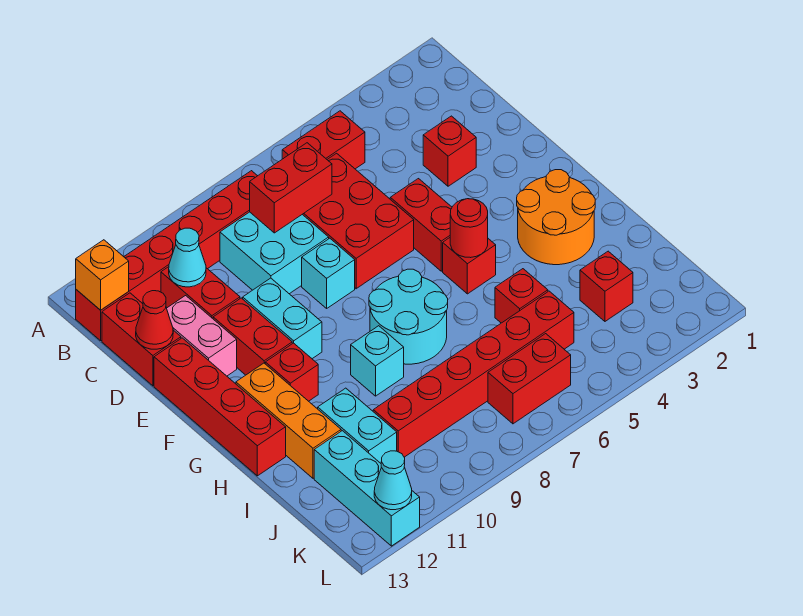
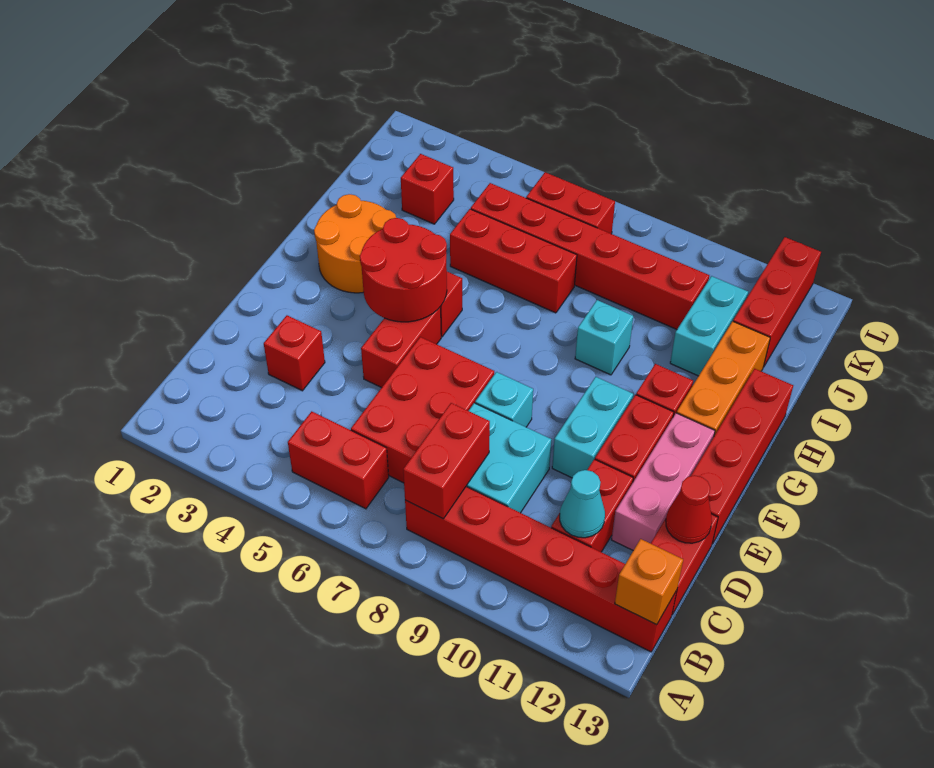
red brick C7:C8 level 2 -> red brick B8:C8 level 2
pink brick D12:E12 level 1 -> pink brick D12:F12 level 1
red round brick G5 level 2 -> red round brick F4:G5 level 2
cyan round brick G7:H8 level 1 -> none
red brick I5 level 1 -> red brick I5:I7 level 1
cyan brick J12:L12 level 1 -> red brick J12:L12 level 1
cyan cone L12 level 2 -> none

